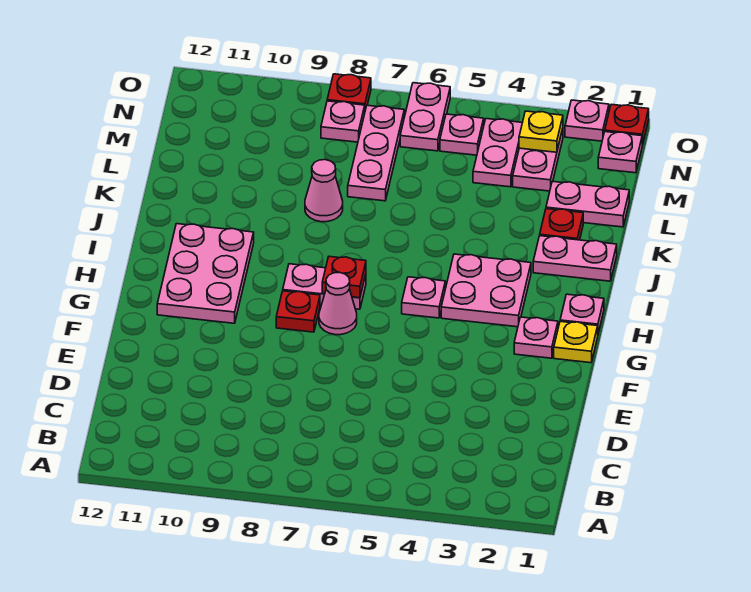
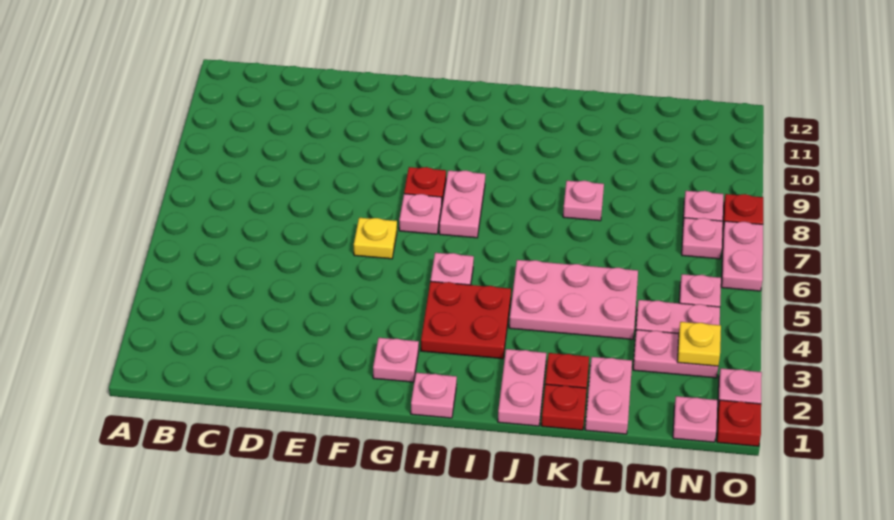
yellow plate G1 level 1 -> yellow plate F6 level 1
pink cone G7 level 1 -> pink plate G7 level 1
pink plate G10:I11 level 1 -> pink plate J4:L5 level 1
pink plate H3:I4 level 1 -> red plate H3:I4 level 1
red plate H7 level 2 -> red plate K1 level 1
pink cone K8 level 1 -> pink plate K8 level 1
pink plate L7:N7 level 1 -> pink plate N7 level 1
pink plate N6:O6 level 1 -> pink plate O6:O7 level 1

